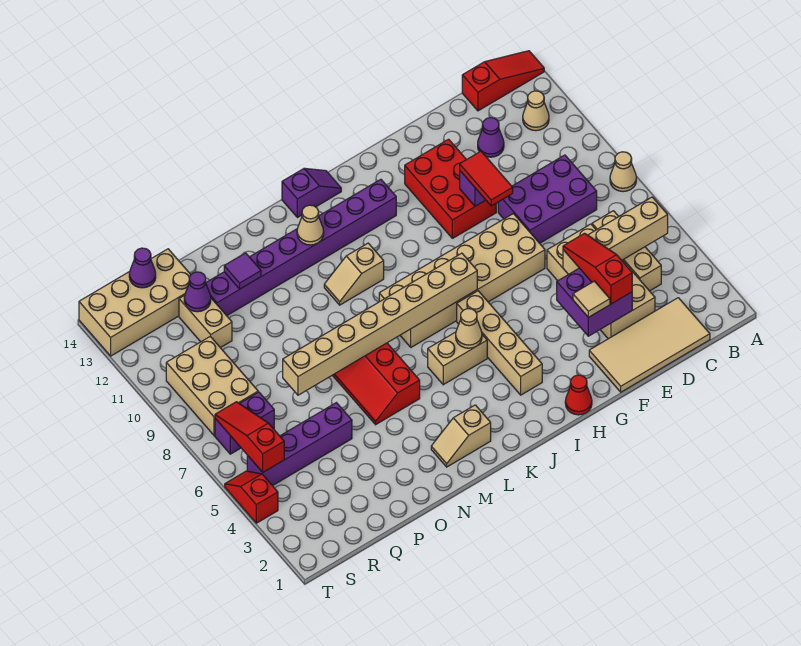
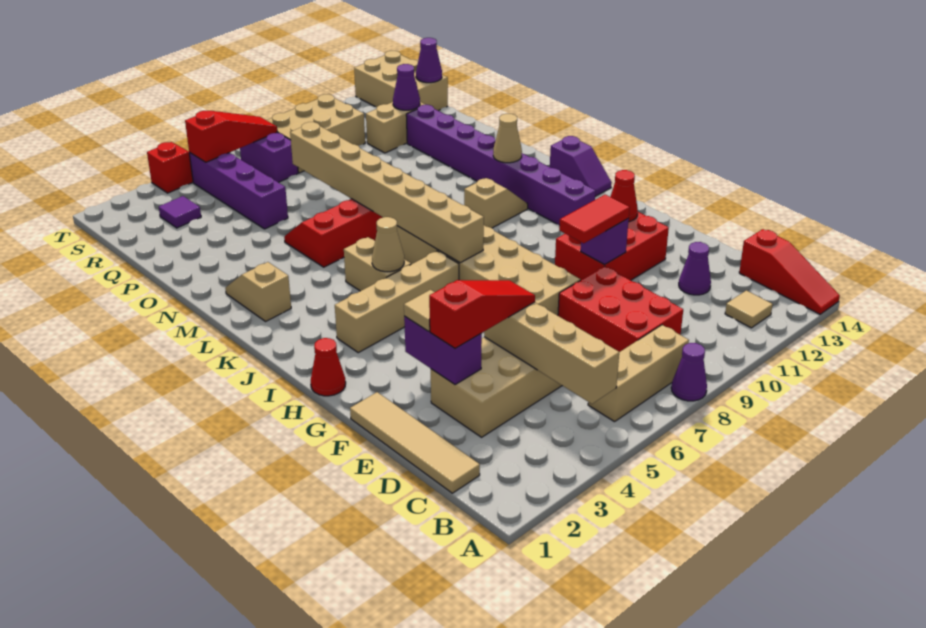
tan cone A8 level 1 -> purple cone A8 level 1
tan cone B12 level 1 -> tan tile B12 level 1
tan tile C1:F2 level 1 -> tan tile C1:F1 level 1
tan brick C4:C6 level 1 -> tan brick B6:B8 level 1
purple brick C8:E9 level 1 -> red brick C8:E9 level 1
purple brick E3:F4 level 2 -> purple brick E3:F3 level 2
none -> red cone G12 level 2
tan slope K10:L10 level 1 top K -> tan slope K10:K11 level 1 top 10
purple tile O12 level 2 -> purple tile R3 level 1
tan brick Q13:T14 level 1 -> tan brick R13:T14 level 1

